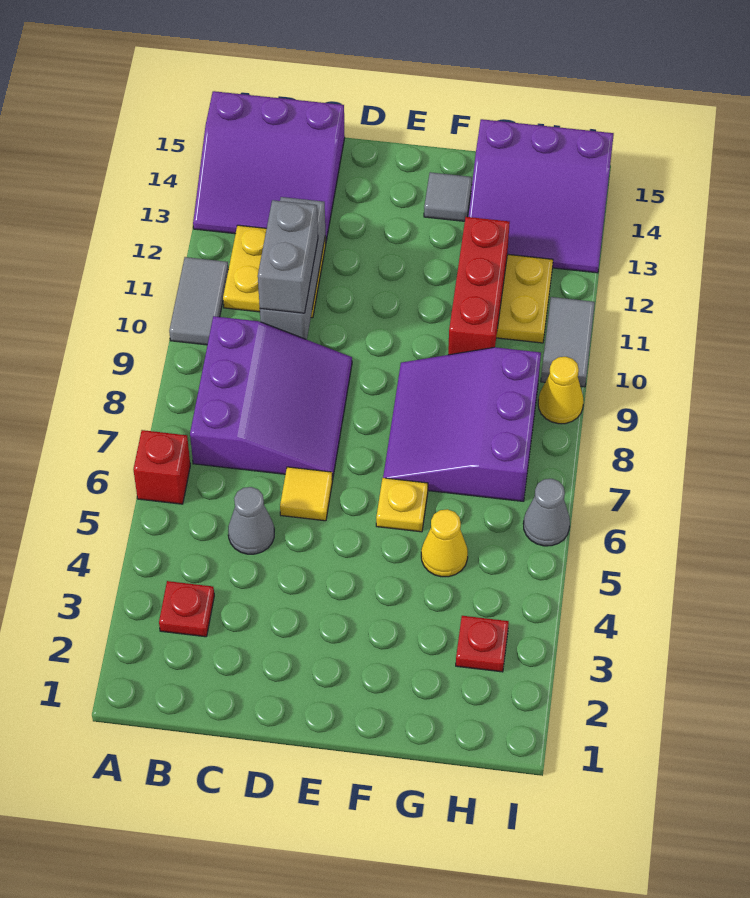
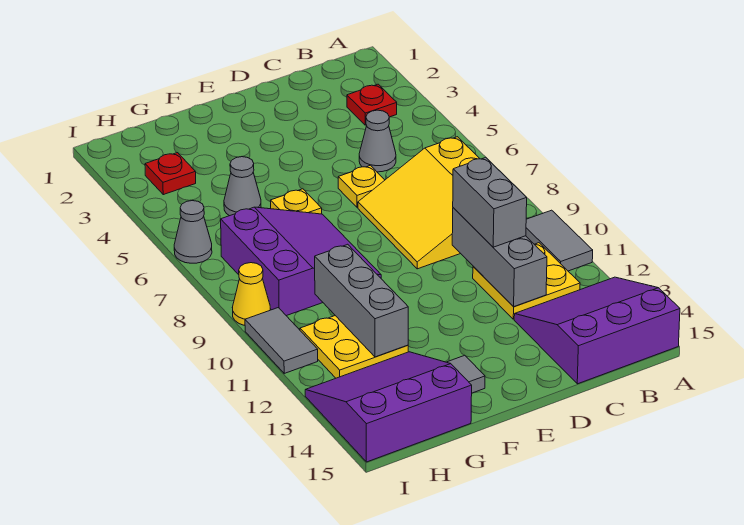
red brick A6 level 1 -> none
purple slope B7:D9 level 1 top B -> yellow slope B7:D9 level 1 top B
yellow tile D6 level 1 -> yellow plate D6 level 1
yellow cone G5 level 1 -> grey cone G5 level 1
red brick G10:G12 level 2 -> grey brick G10:G12 level 2

